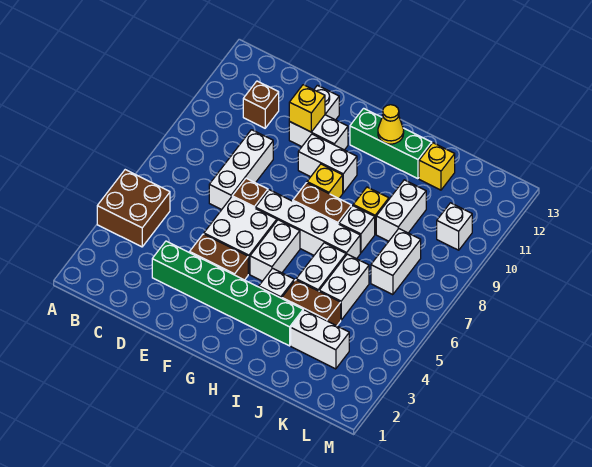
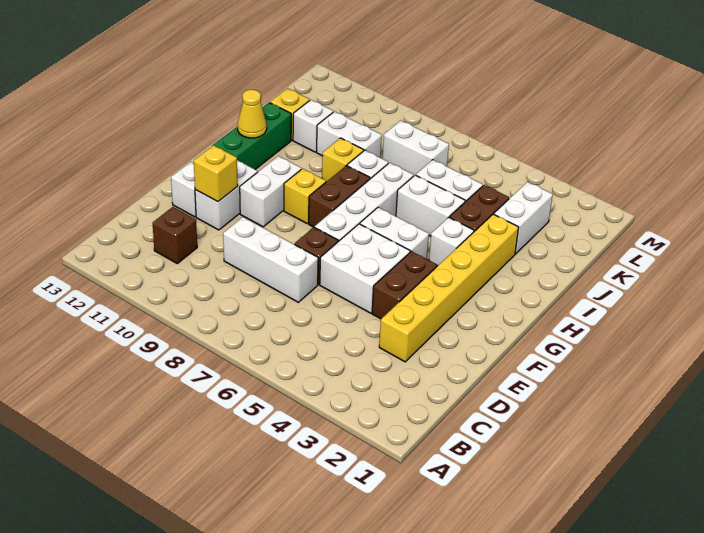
brown brick A4:B5 level 1 -> none
green brick D3:I3 level 1 -> yellow brick D3:I3 level 1
white brick L10 level 1 -> white brick J11 level 1

